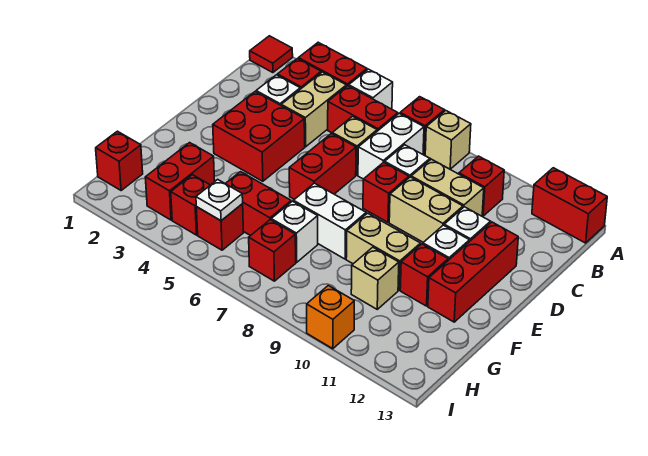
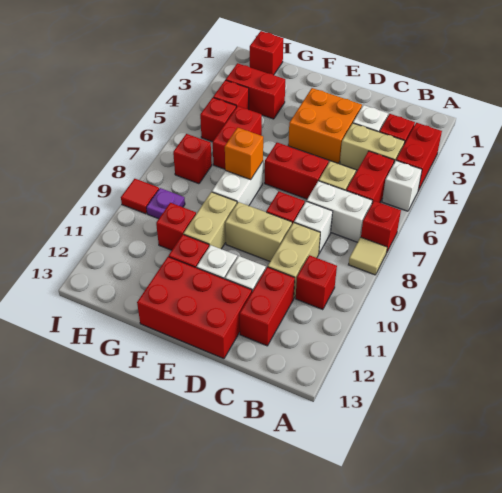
red tile A1 level 1 -> red tile I9 level 1
tan brick A8 level 1 -> tan tile A8 level 1
red brick A12:A13 level 1 -> red brick C11:C12 level 1
red brick D3:E4 level 1 -> orange brick D3:E4 level 1
tan brick D9:D10 level 1 -> tan brick D9:E9 level 1
red brick D12:F12 level 1 -> red brick D12:F13 level 1
white brick G7 level 1 -> none
tan brick G10 level 1 -> red brick G10 level 1
white plate H5 level 2 -> none
none -> purple plate H9 level 1
orange brick I10 level 1 -> orange brick F7 level 2

